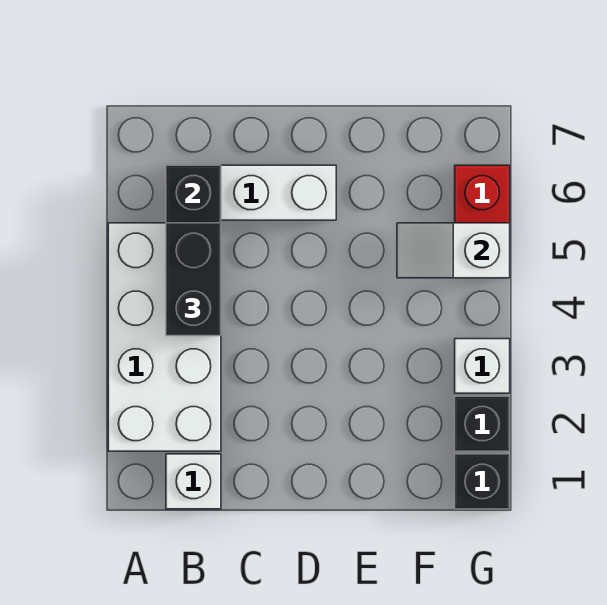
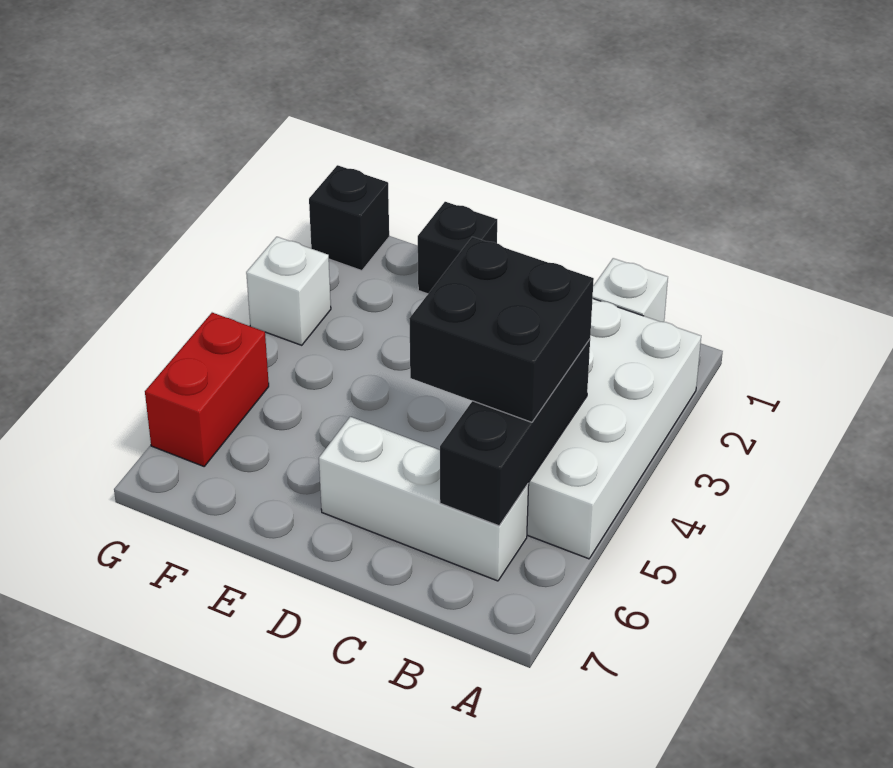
black brick B4:B5 level 3 -> black brick B4:C5 level 3
white slope F5:G5 level 2 top G -> none
black brick G2 level 1 -> black brick E1 level 1

